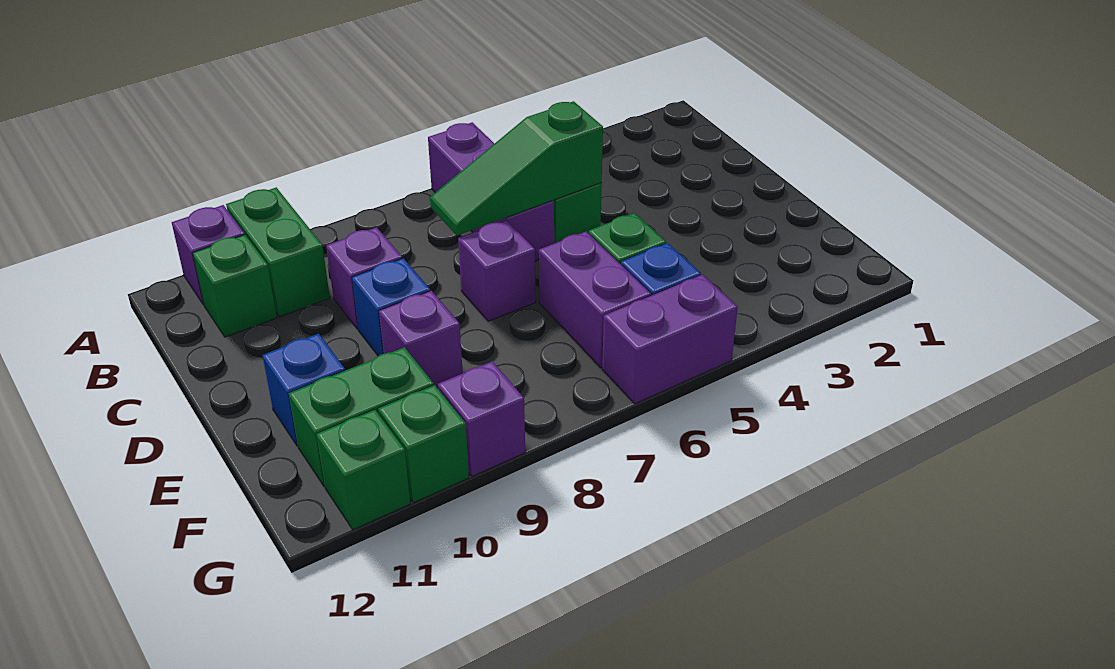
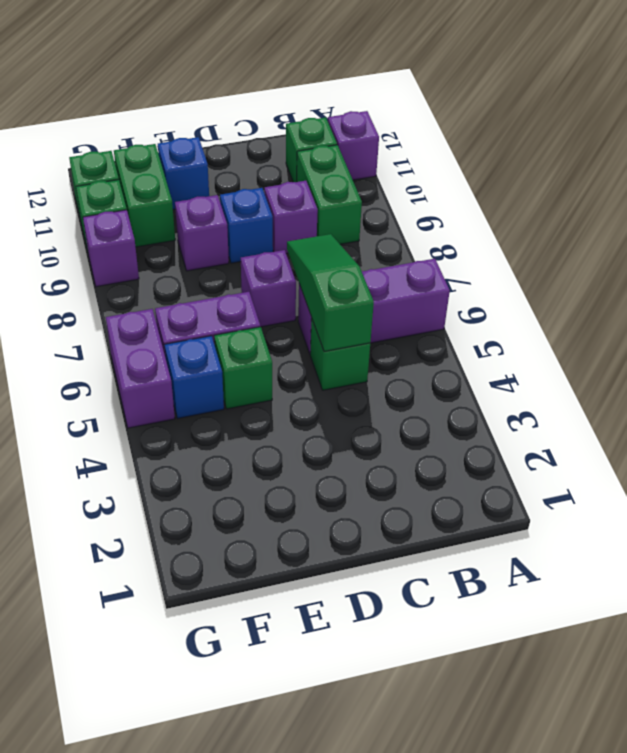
green brick A10:B10 level 1 -> green brick B9:B10 level 1

